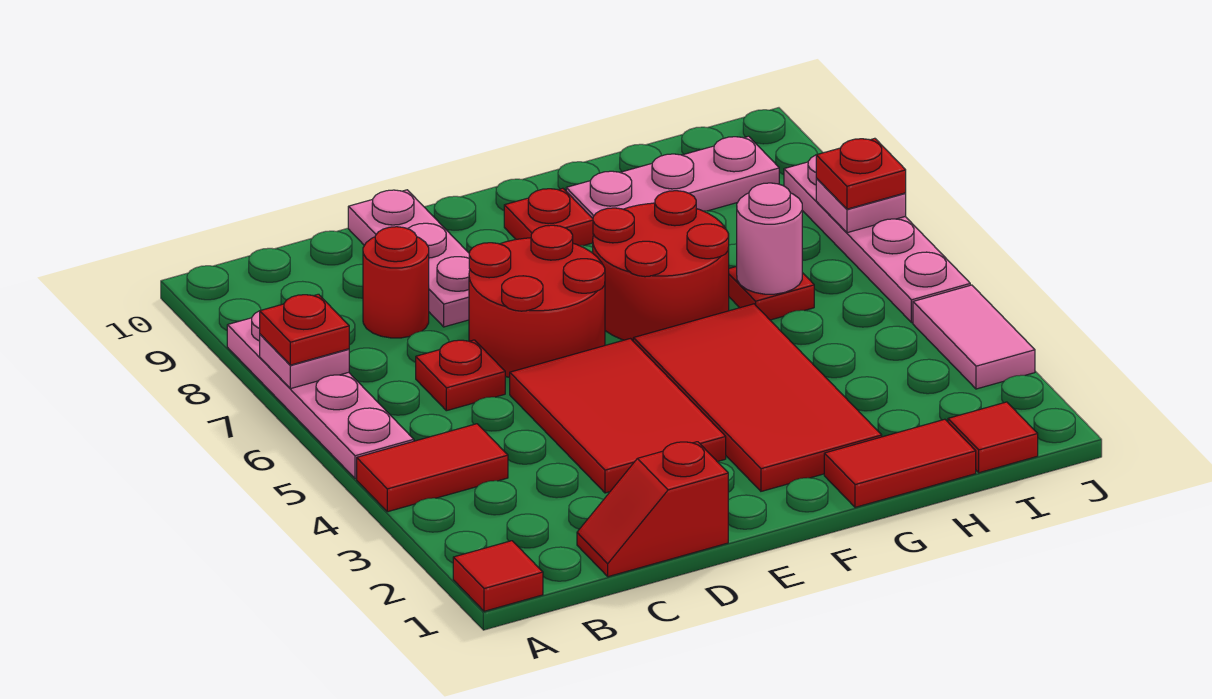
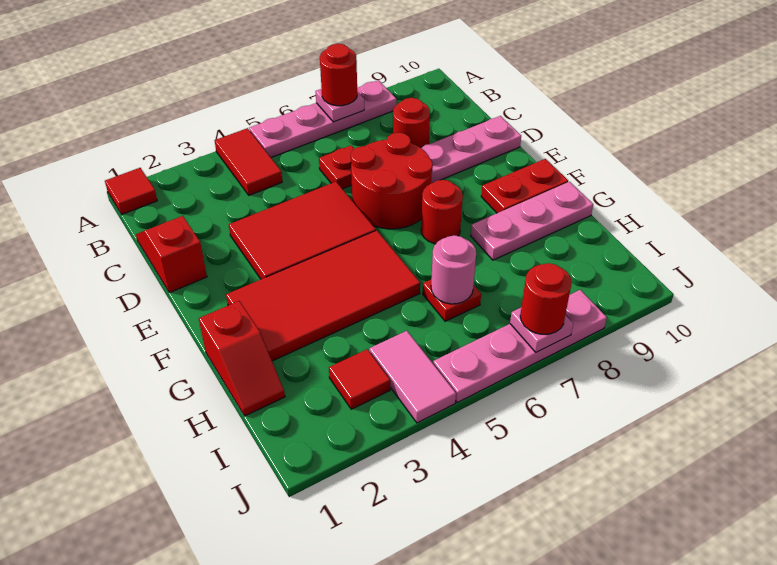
red plate A7 level 3 -> red round brick A7 level 3
red round brick F6:G7 level 1 -> red round brick F7 level 1
red plate F9 level 1 -> red plate F9:F10 level 1
red tile G1:H1 level 1 -> red slope G1:H1 level 1 top G
pink plate G9:I9 level 1 -> pink plate G8:G10 level 1
red tile I1 level 1 -> red tile I3 level 1
pink tile J3:J4 level 1 -> pink tile I4:J4 level 1
red plate J7 level 3 -> red round brick J7 level 3

